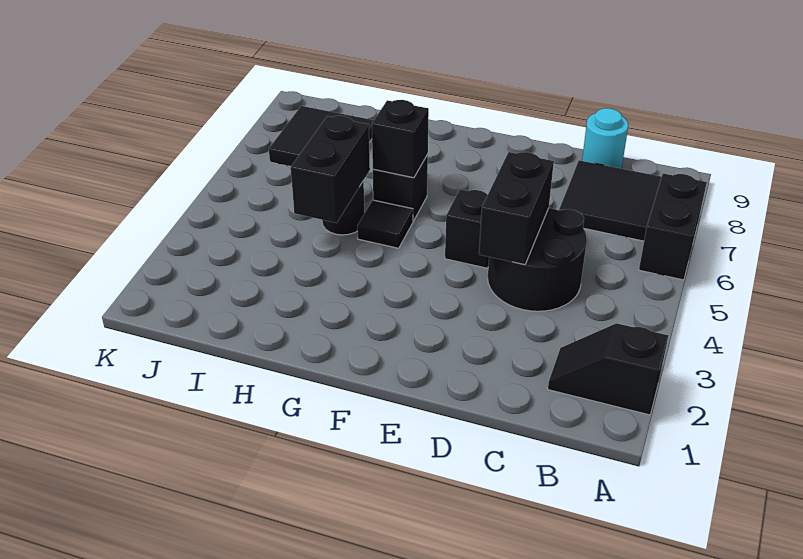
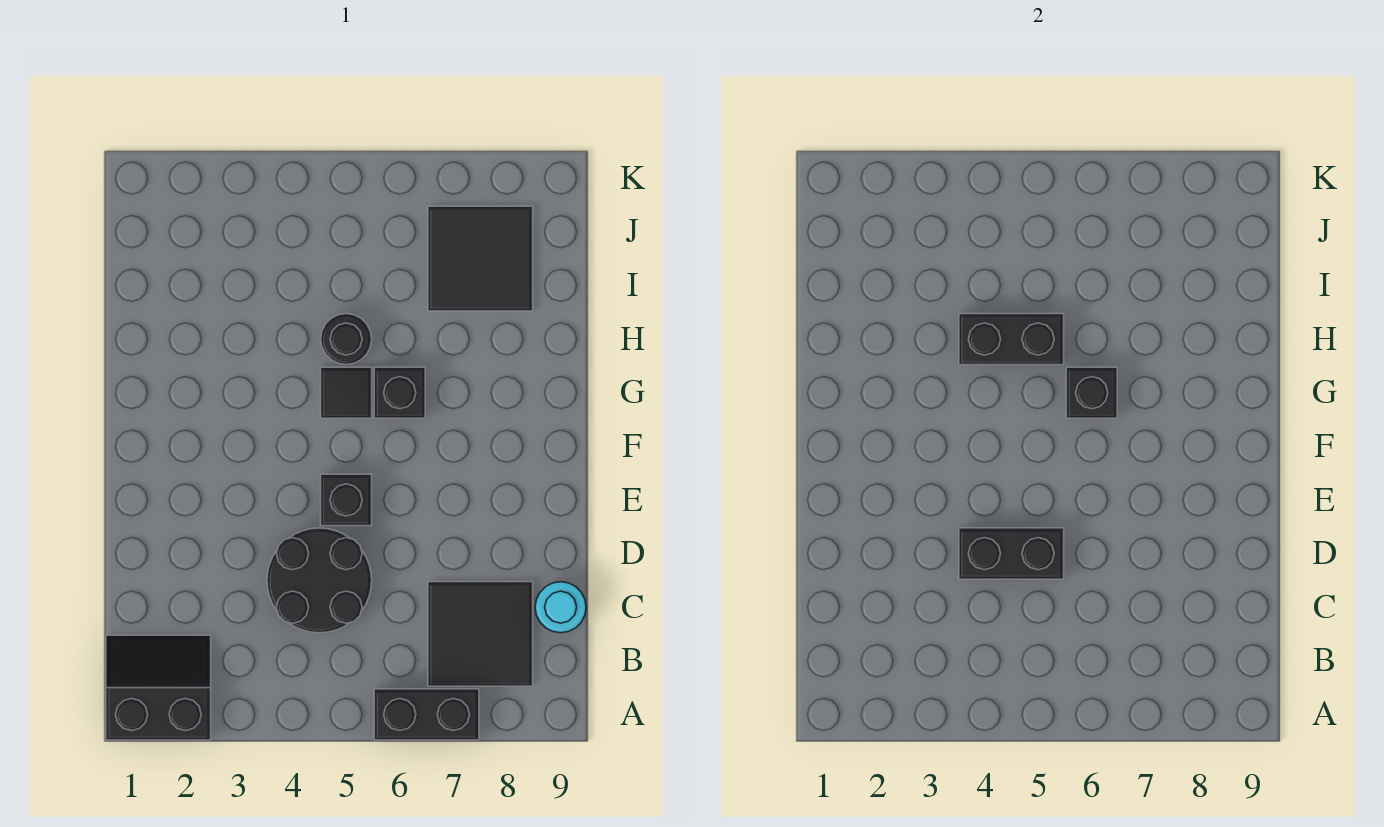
black slope A2:B2 level 1 top A -> black slope A1:B2 level 1 top A

